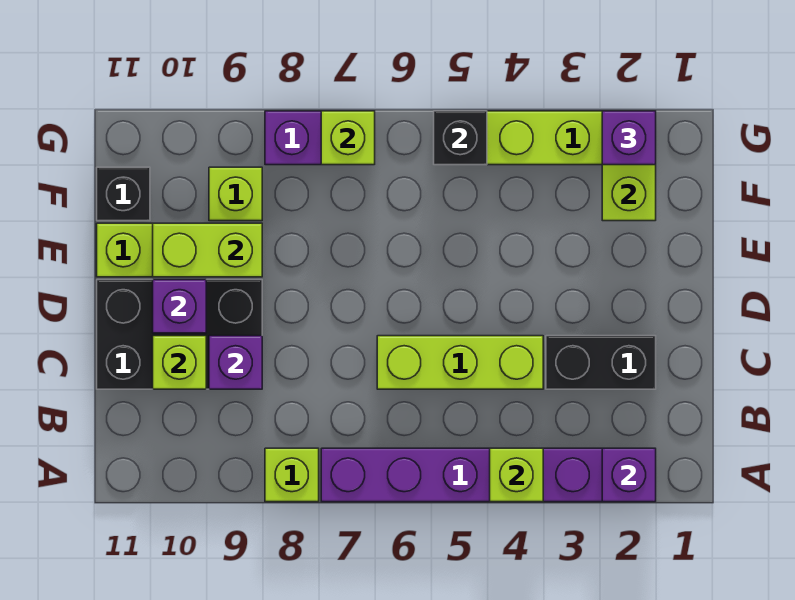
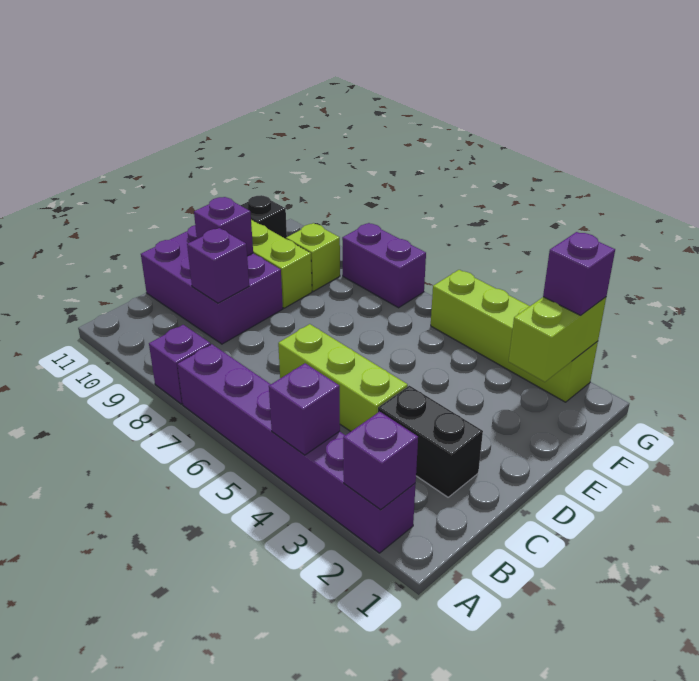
lime brick A4 level 2 -> purple brick A4 level 2
lime brick A8 level 1 -> purple brick A8 level 1
black brick C9:D11 level 1 -> purple brick C9:D11 level 1
lime brick C10 level 2 -> none
lime brick E9:E10 level 2 -> none
black brick G5 level 2 -> none
lime brick G7 level 2 -> none

